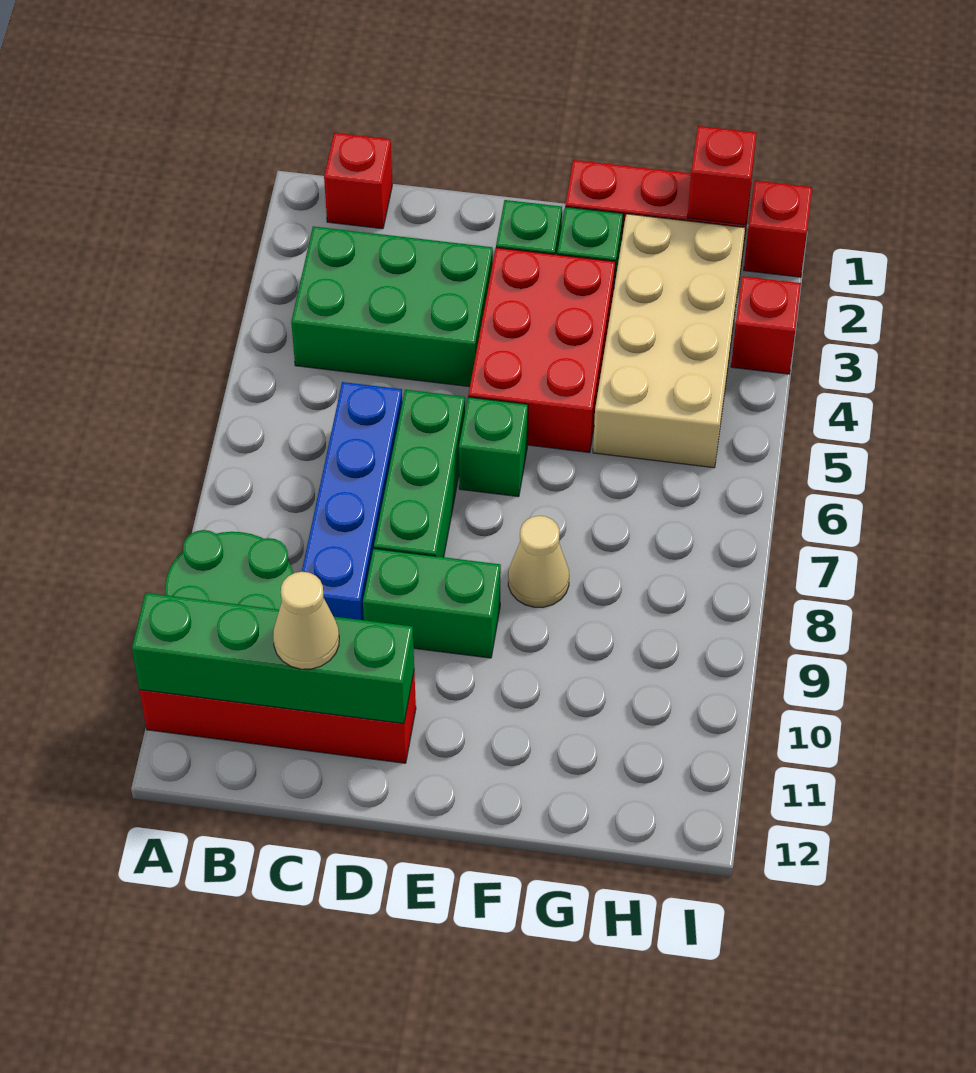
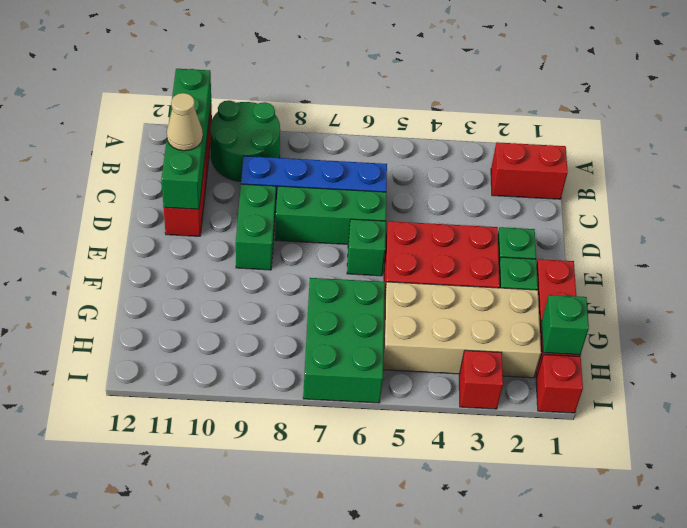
red brick B1 level 1 -> red brick B1:B2 level 1
green brick B3:D4 level 1 -> green brick G6:I7 level 1
tan cone F8 level 1 -> none
red brick H1 level 2 -> green brick H1 level 2

